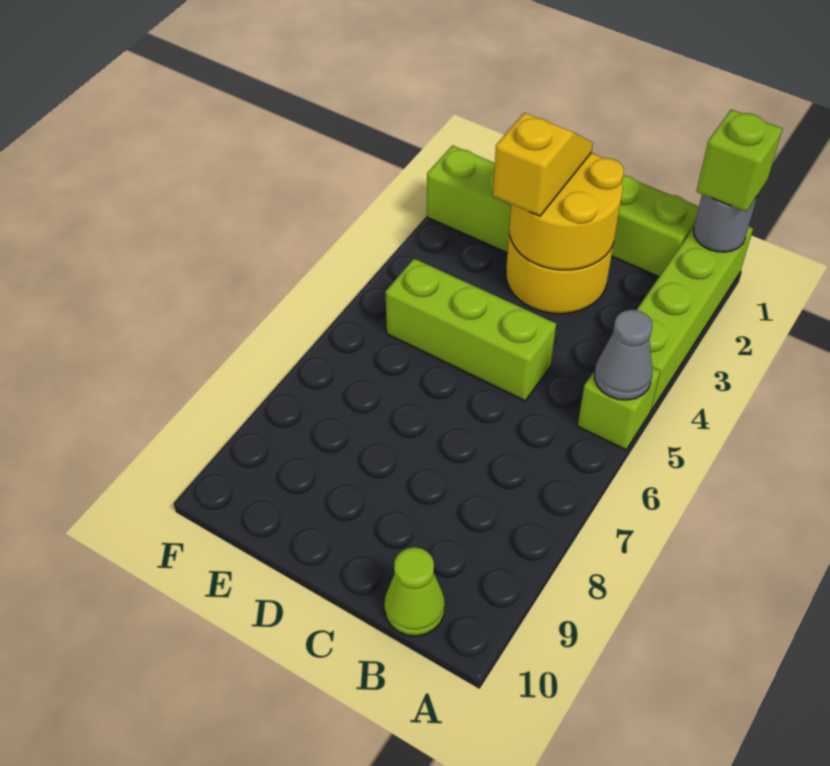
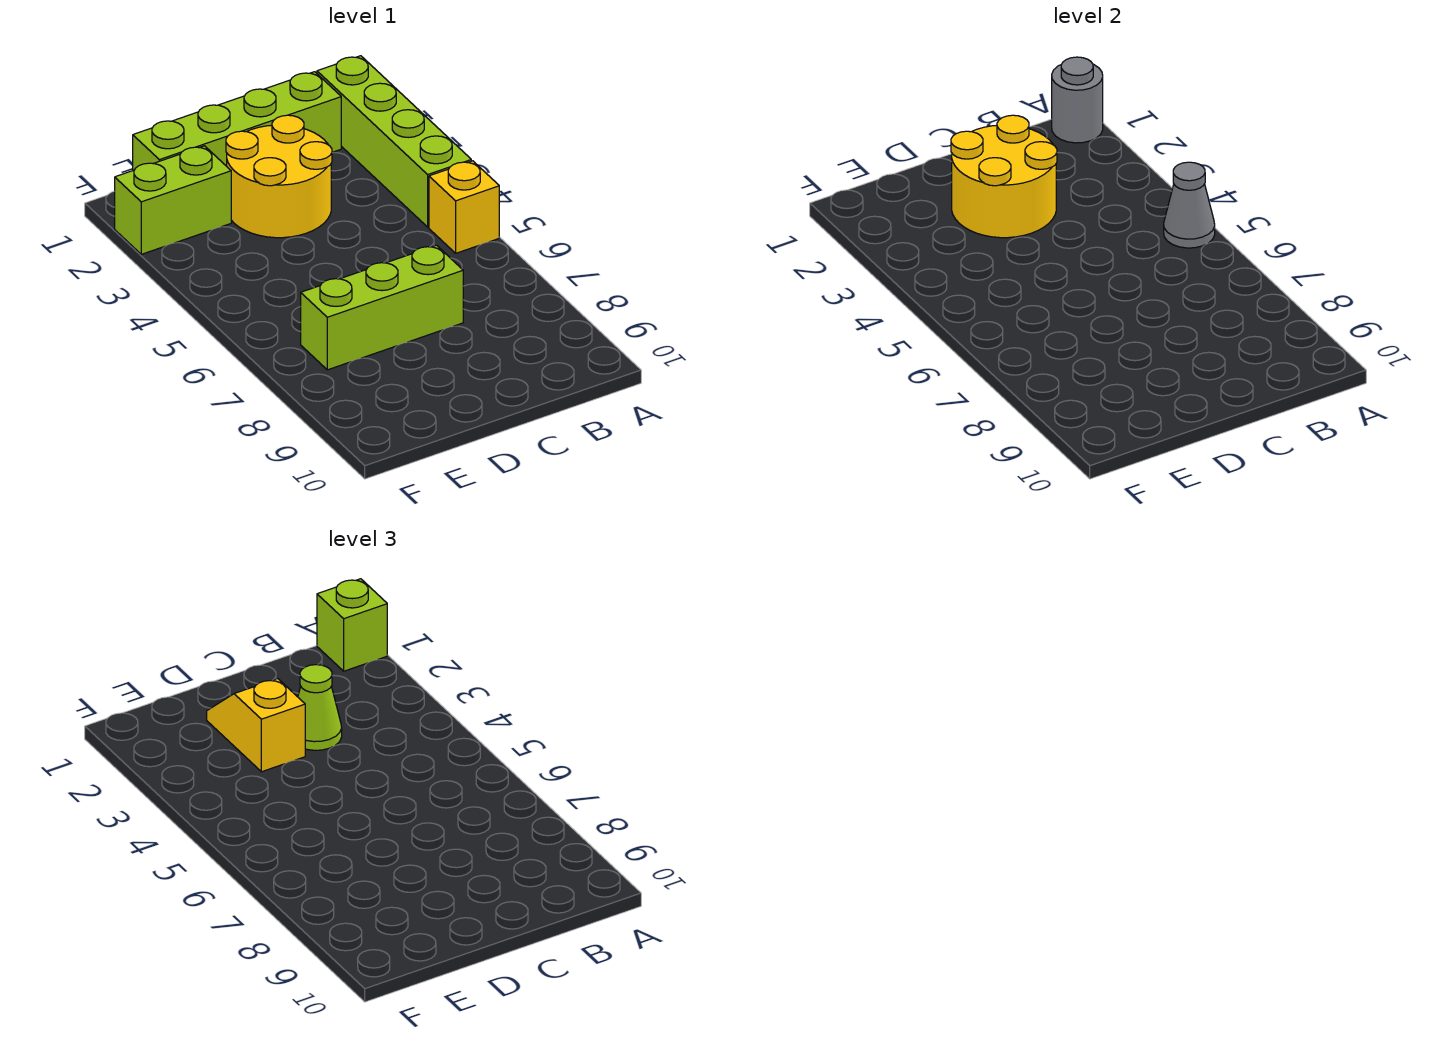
lime brick A5 level 1 -> yellow brick A5 level 1
lime cone B10 level 1 -> lime cone C3 level 3
lime brick C5:E5 level 1 -> lime brick C7:E7 level 1

